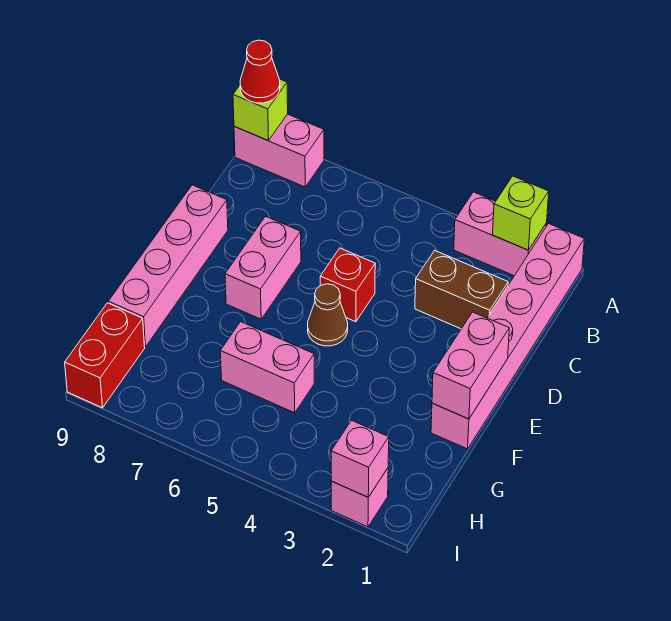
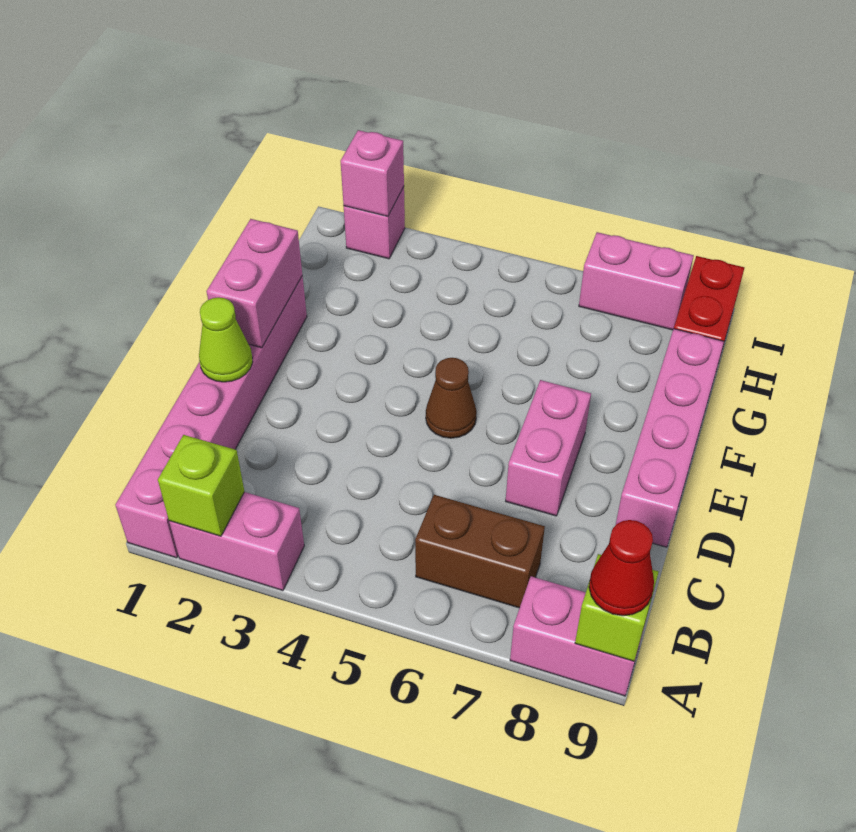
brown brick C2:C3 level 1 -> brown brick B6:B7 level 1
none -> lime cone D1 level 2
red brick D5 level 1 -> none
pink brick G5:G6 level 1 -> pink brick I7:I8 level 1

